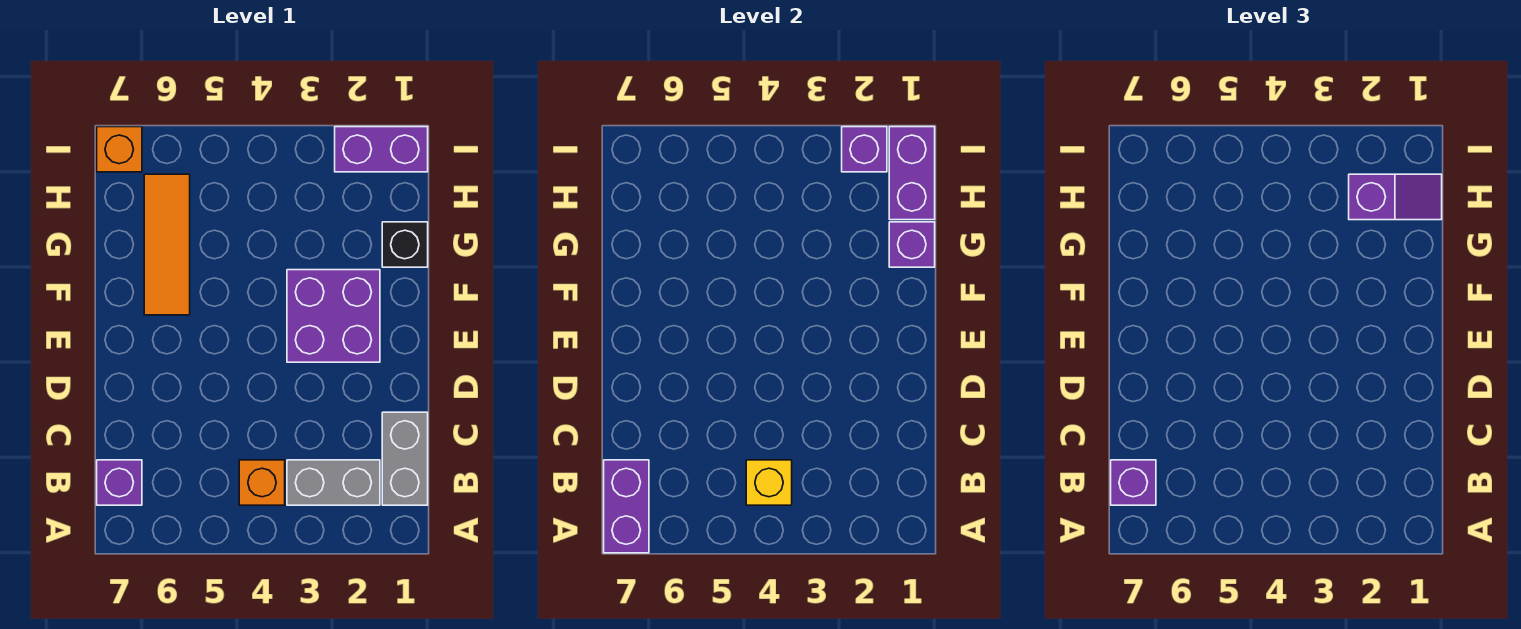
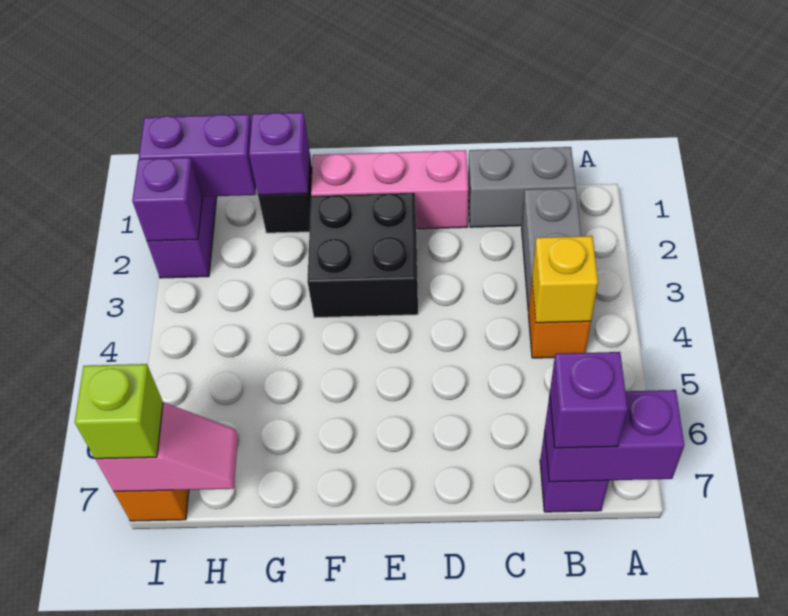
none -> pink brick D1:F1 level 1
purple brick E2:F3 level 1 -> black brick E2:F3 level 1
orange tile F6:H6 level 1 -> none
purple slope H1:H2 level 3 top 2 -> none
none -> pink slope H7:I7 level 2 top I
none -> lime brick I7 level 3

